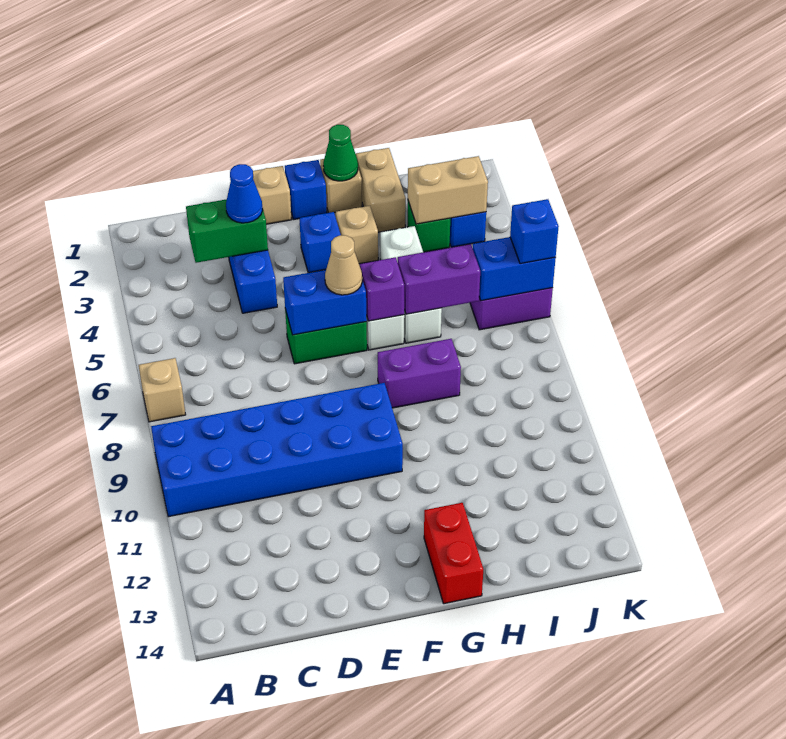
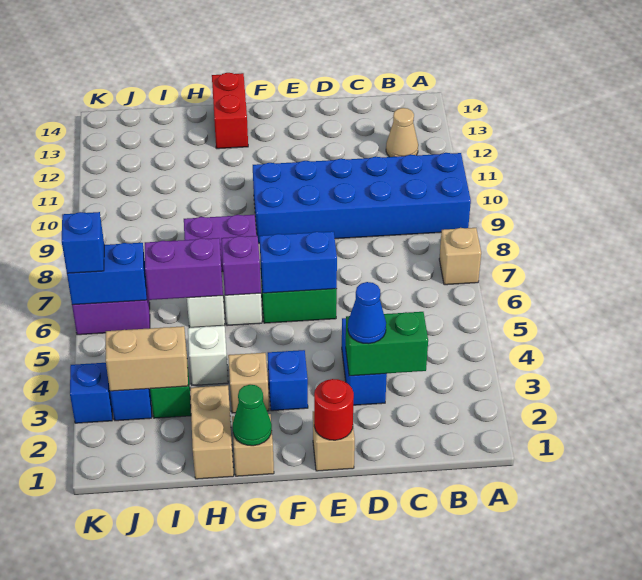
none -> red round brick E1 level 2
blue brick F1 level 1 -> blue brick K3 level 1
tan cone F6 level 3 -> tan cone B12 level 1

